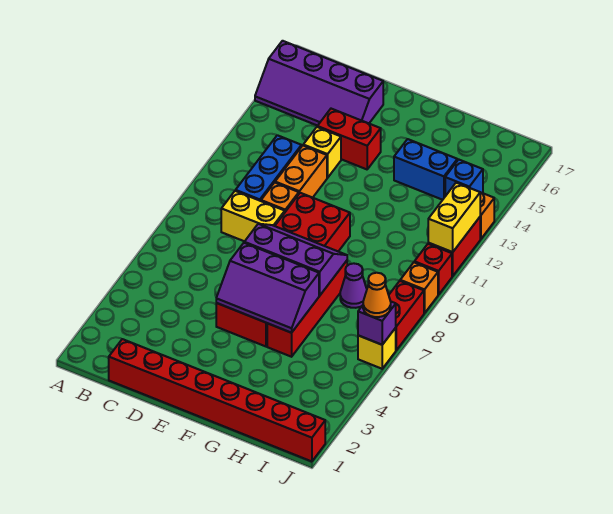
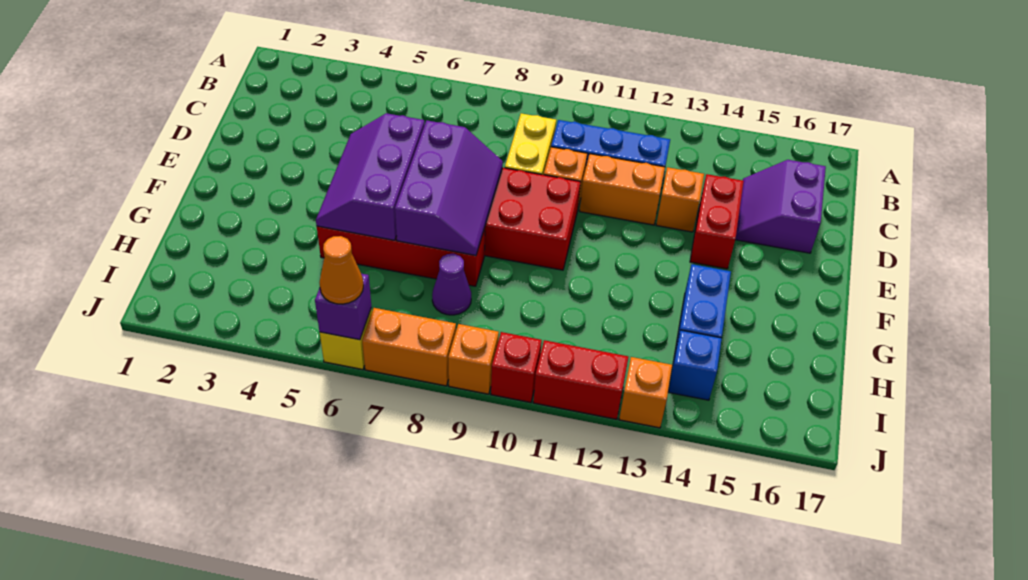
purple slope A15:D16 level 1 top 16 -> purple slope C15:D16 level 1 top 16
red brick C1:J1 level 1 -> none
yellow brick D13 level 1 -> orange brick D13 level 1
red brick J7:J8 level 1 -> orange brick J7:J8 level 1
yellow brick J11:J12 level 2 -> none

